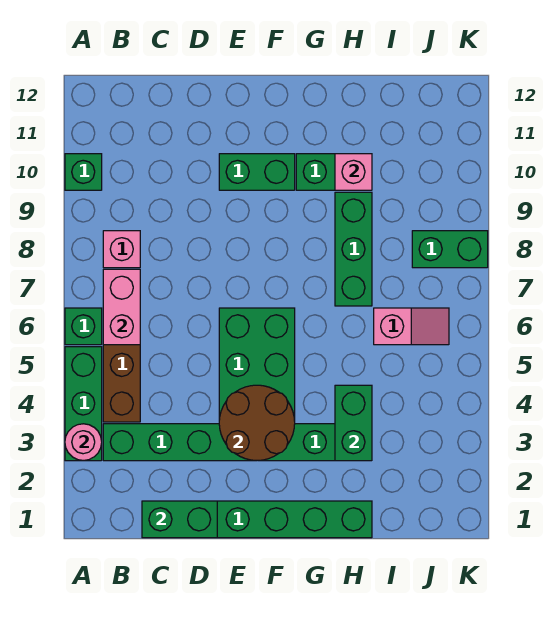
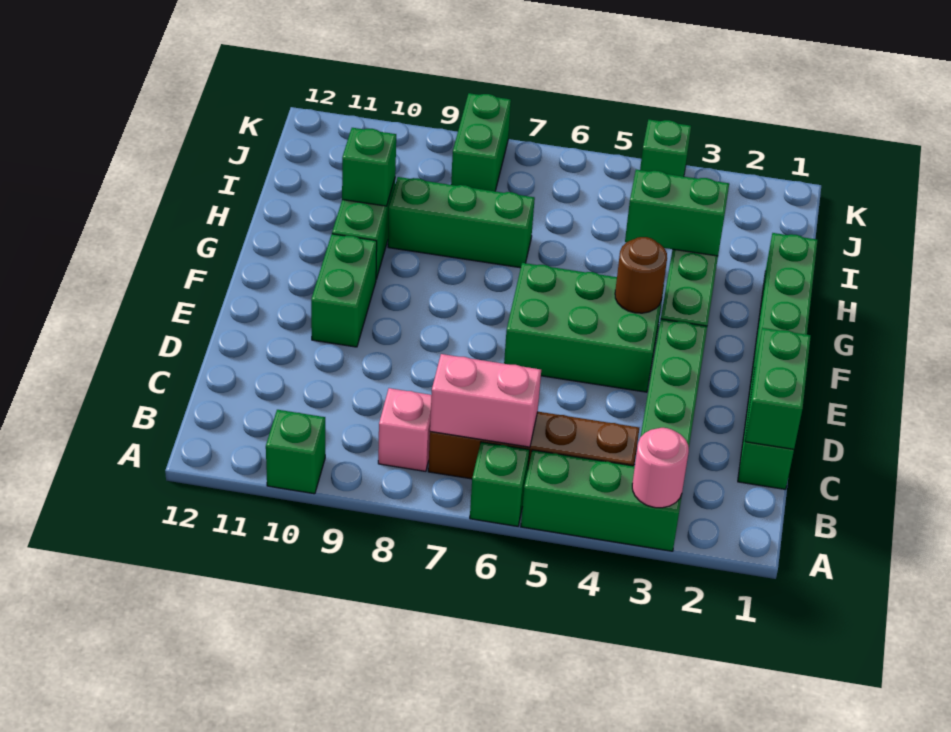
brown round brick E3:F4 level 2 -> brown round brick F4 level 2
pink brick H10 level 2 -> green brick H10 level 2
pink slope I6:J6 level 1 top I -> none
none -> green brick K4 level 1

